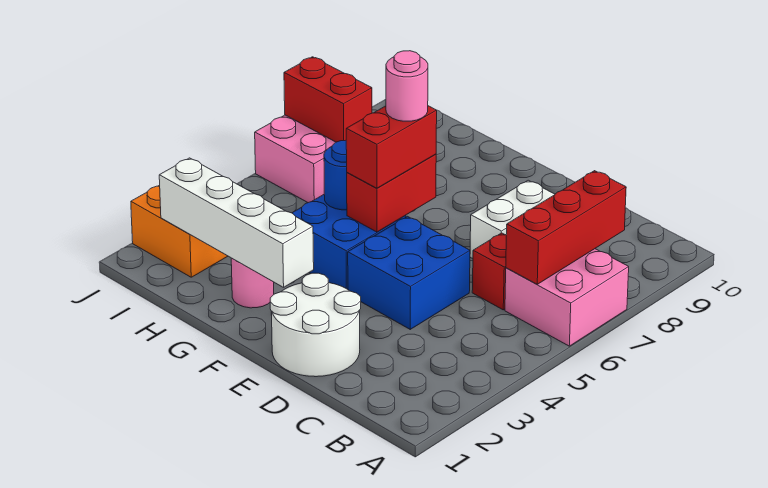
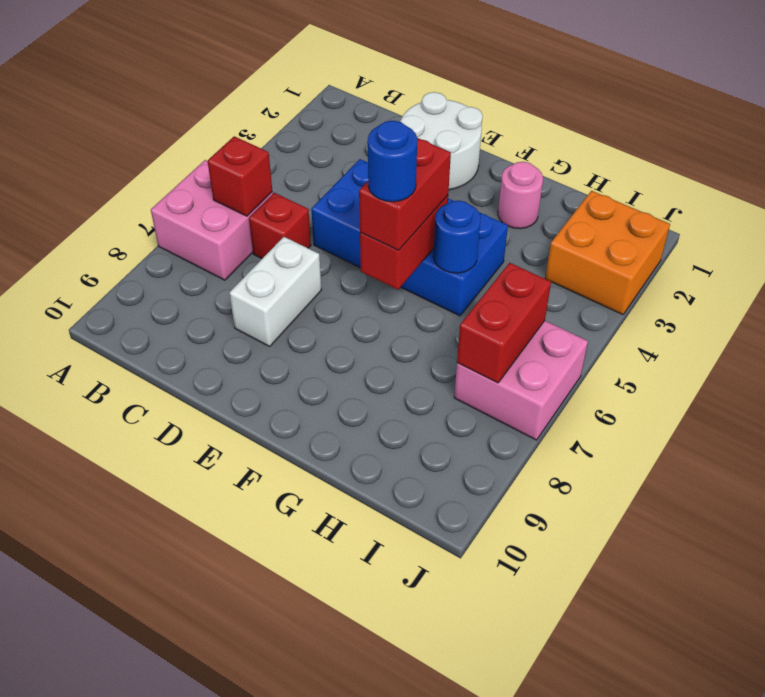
red brick B6:B8 level 2 -> red brick B6 level 2
white brick F2:I2 level 2 -> none
pink round brick F6 level 4 -> blue round brick F6 level 4
red brick I7:J7 level 2 -> red brick I6:I7 level 2

